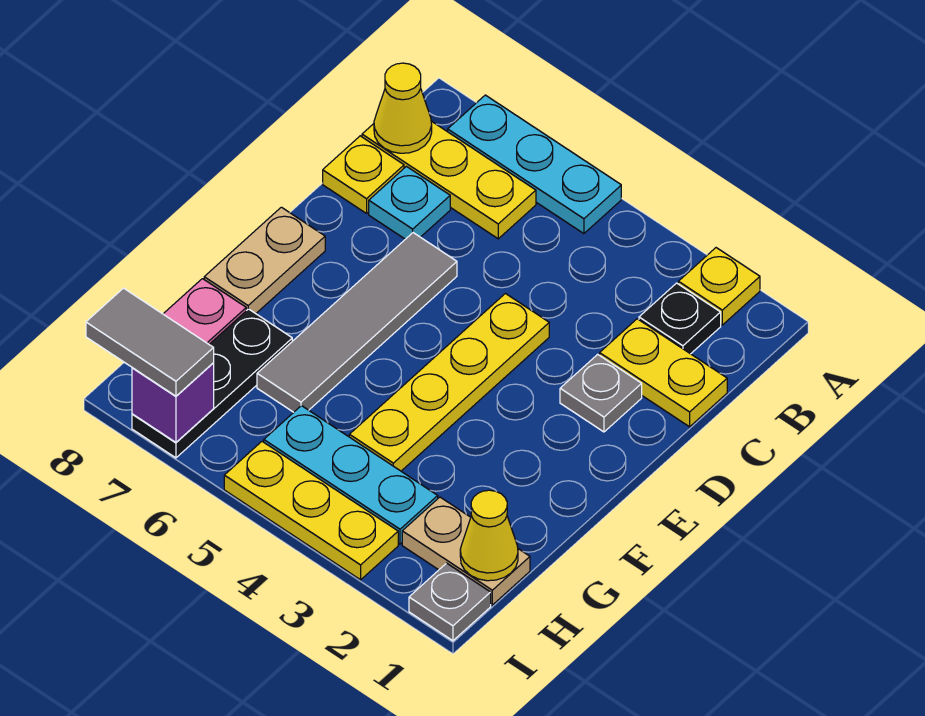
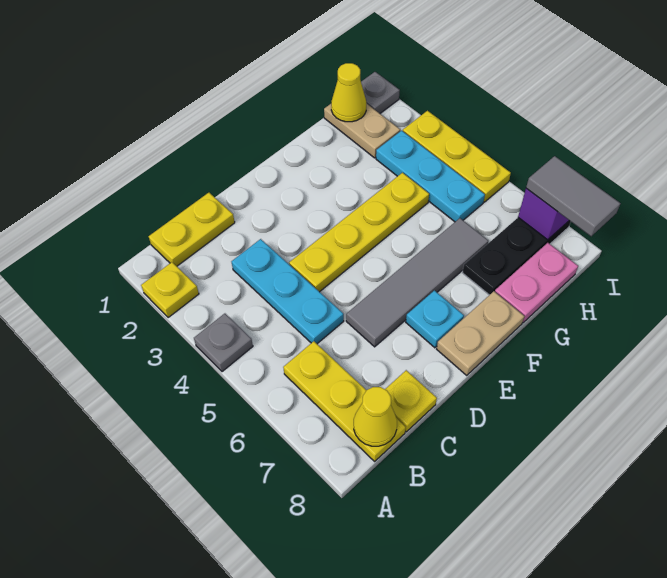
cyan plate A5:A7 level 1 -> cyan plate C3:C5 level 1
black plate B2 level 1 -> none
yellow plate C1:C2 level 1 -> yellow plate B1:C1 level 1
cyan plate C7 level 1 -> cyan plate E7 level 1
grey plate D2 level 1 -> grey plate A4 level 1

